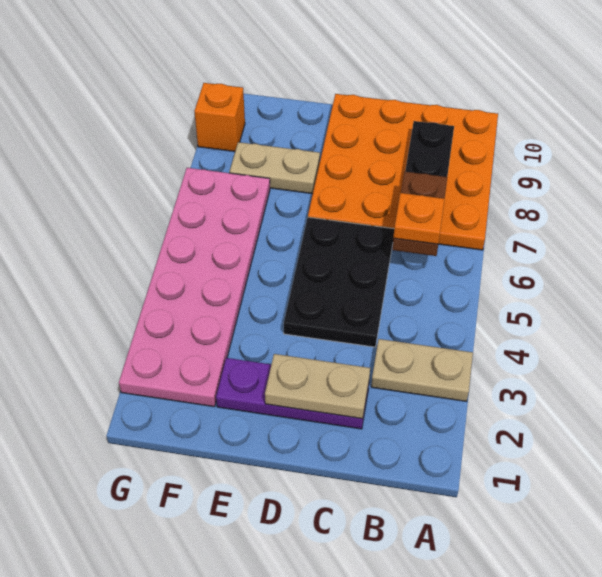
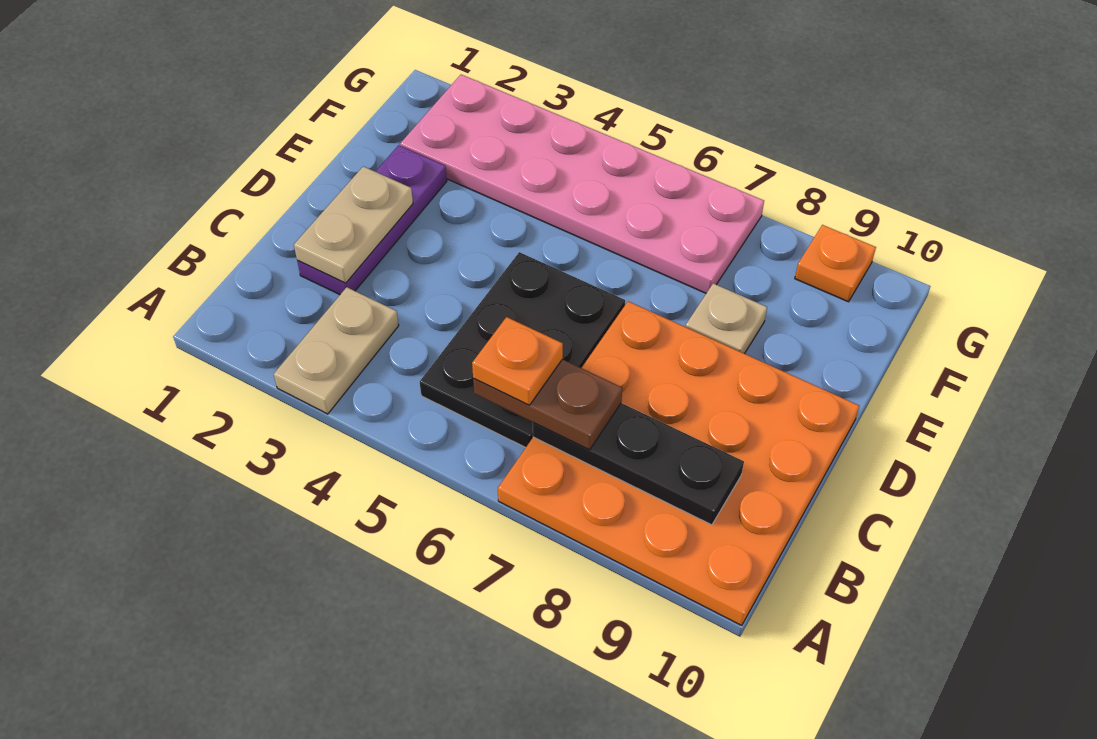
black plate C4:D6 level 1 -> black plate B5:D6 level 1
tan plate E8:F8 level 1 -> tan plate E8 level 1
orange brick G9 level 1 -> orange plate G9 level 1

